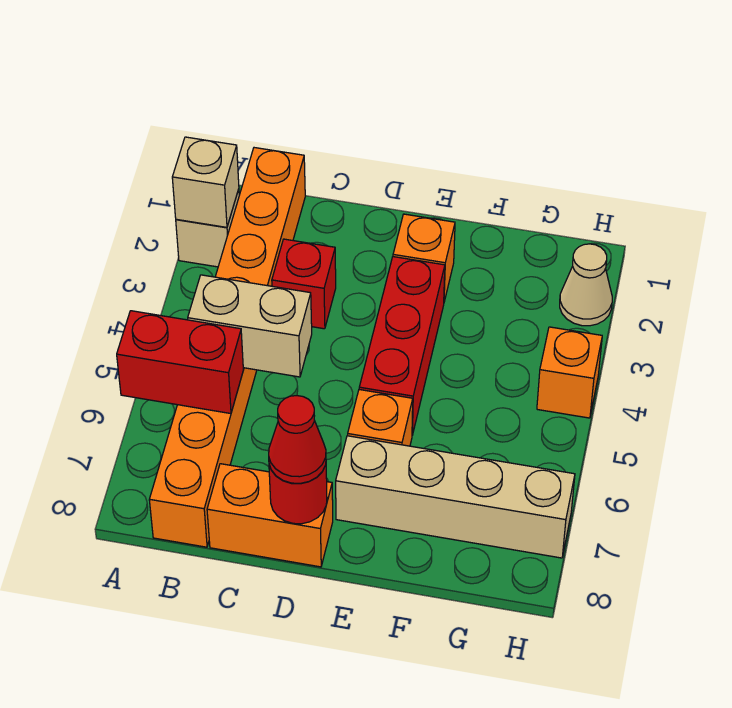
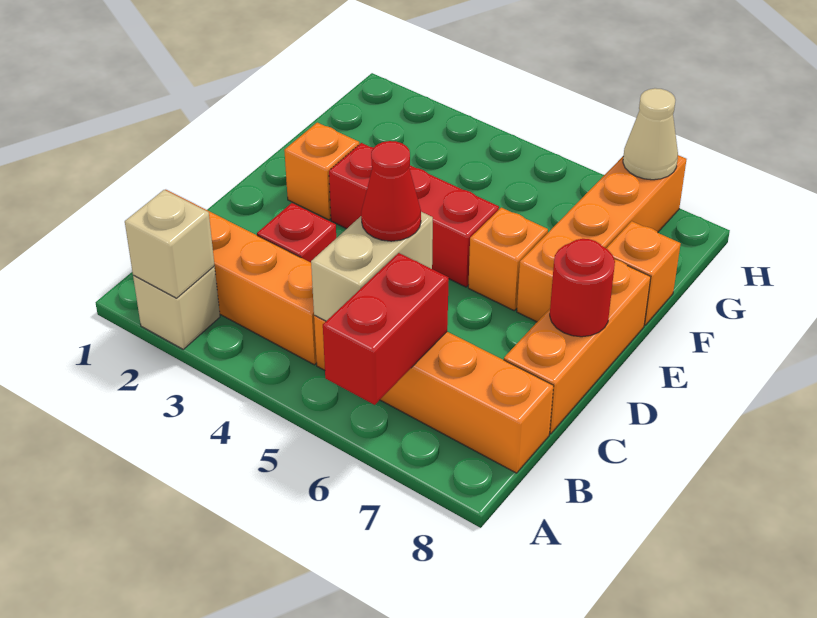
orange brick C8:D8 level 1 -> orange brick C8:E8 level 1
red cone D8 level 3 -> red cone C5 level 3
tan brick E7:H7 level 1 -> orange brick E7:H7 level 1
tan cone H2 level 1 -> tan cone H7 level 2
orange brick H4 level 1 -> orange brick F8 level 1

